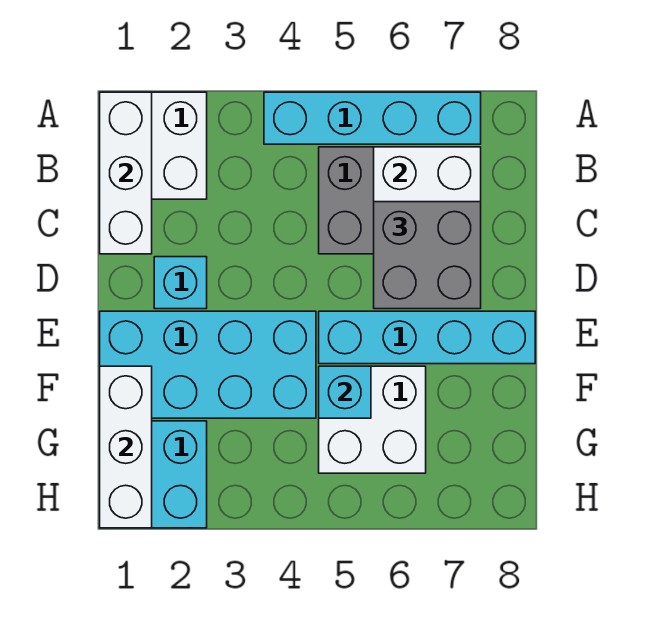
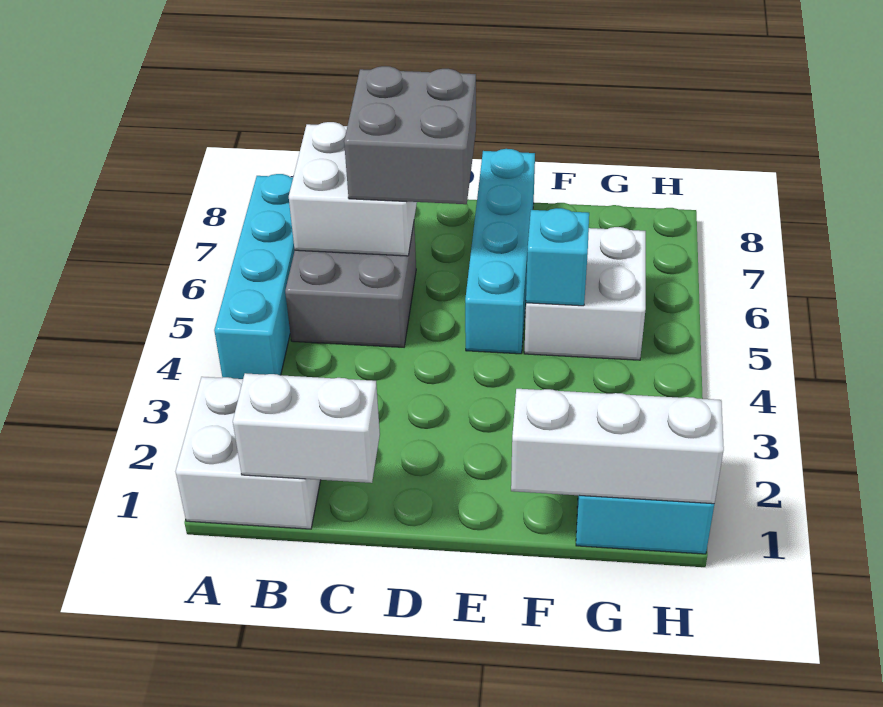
white brick A1:C1 level 2 -> white brick B1:C1 level 2
cyan brick D2 level 1 -> none
cyan brick E1:F4 level 1 -> none

